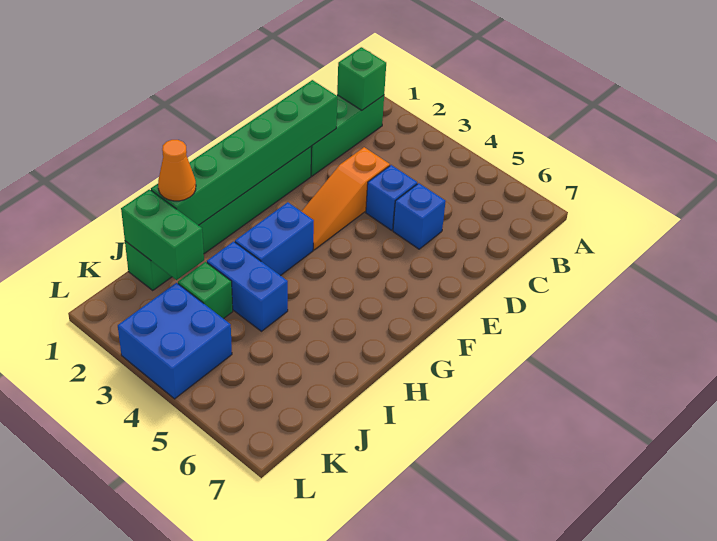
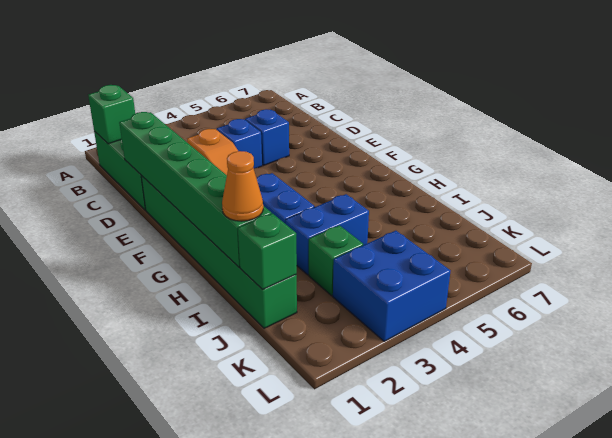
green brick J1:J2 level 2 -> green brick J1 level 2

